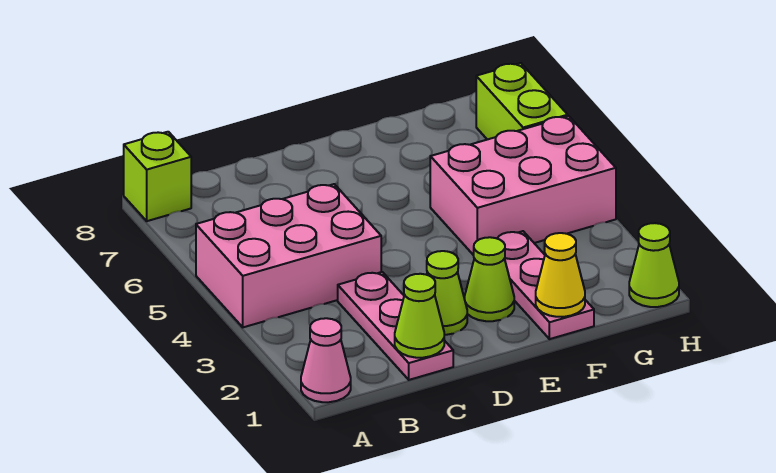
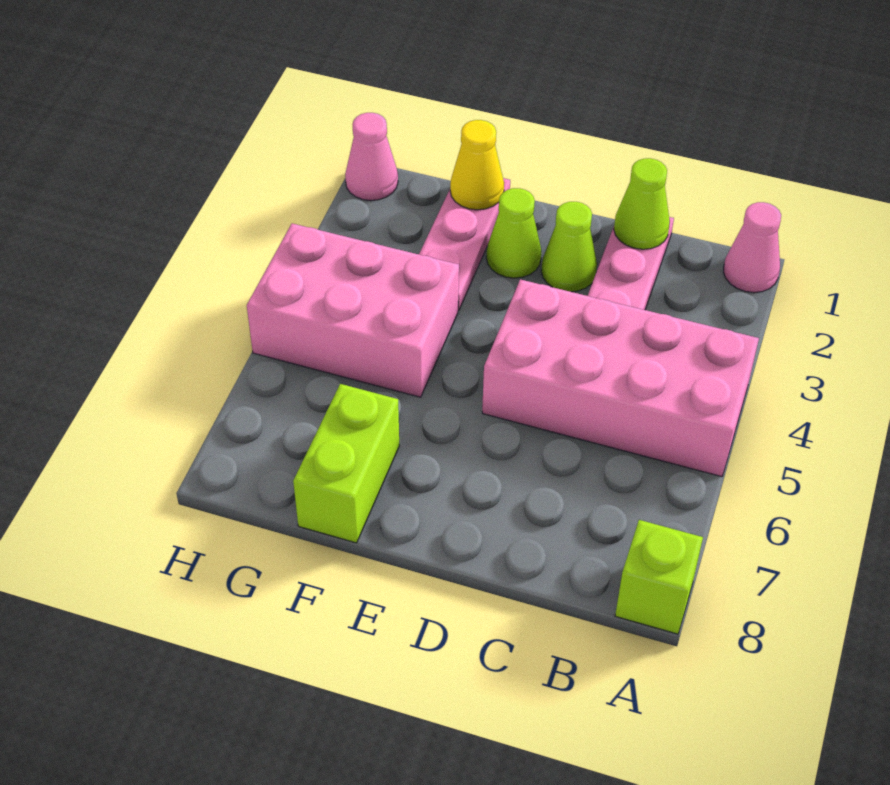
pink brick A4:C5 level 1 -> pink brick A4:D5 level 1
lime cone H1 level 1 -> pink cone H1 level 1
lime brick H6:H7 level 1 -> lime brick F7:F8 level 1

